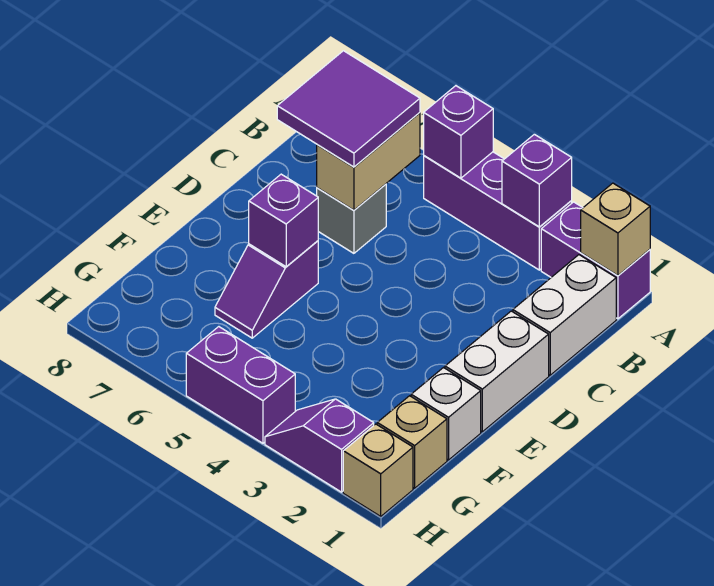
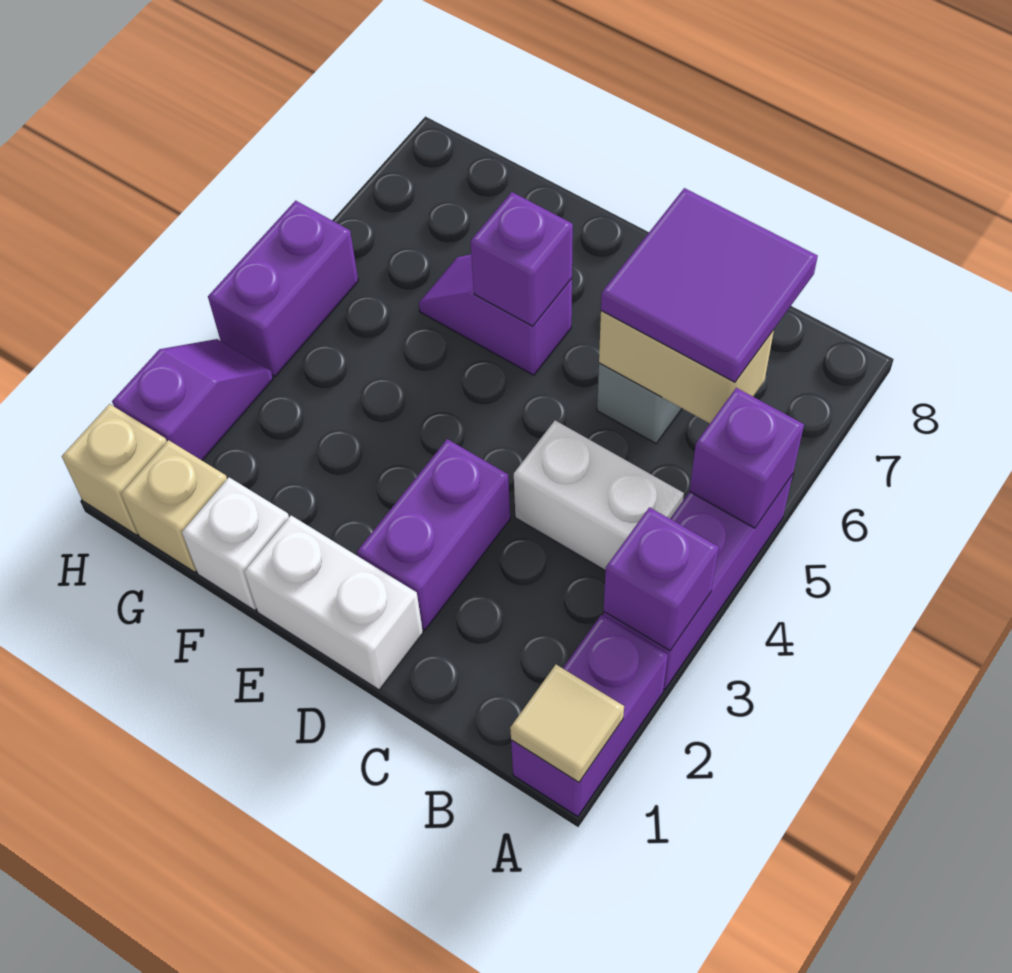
tan brick A1 level 2 -> tan tile A1 level 2
white brick B1:C1 level 1 -> white brick B4:C4 level 1
none -> purple brick D2:D3 level 1

